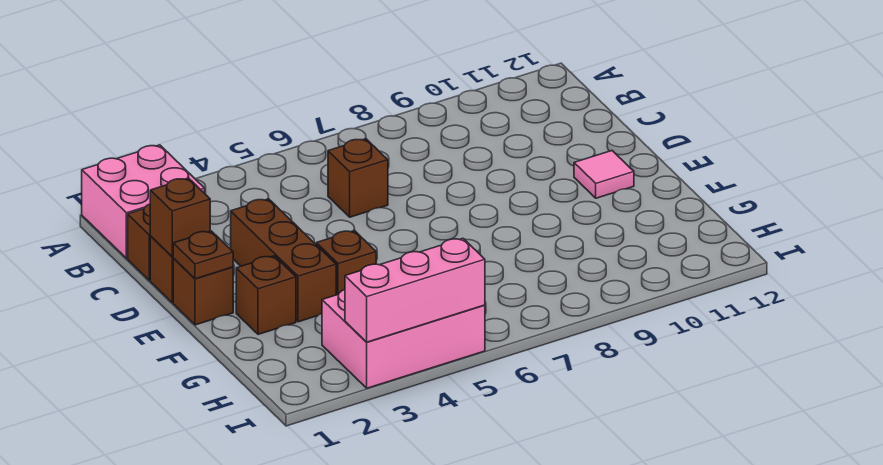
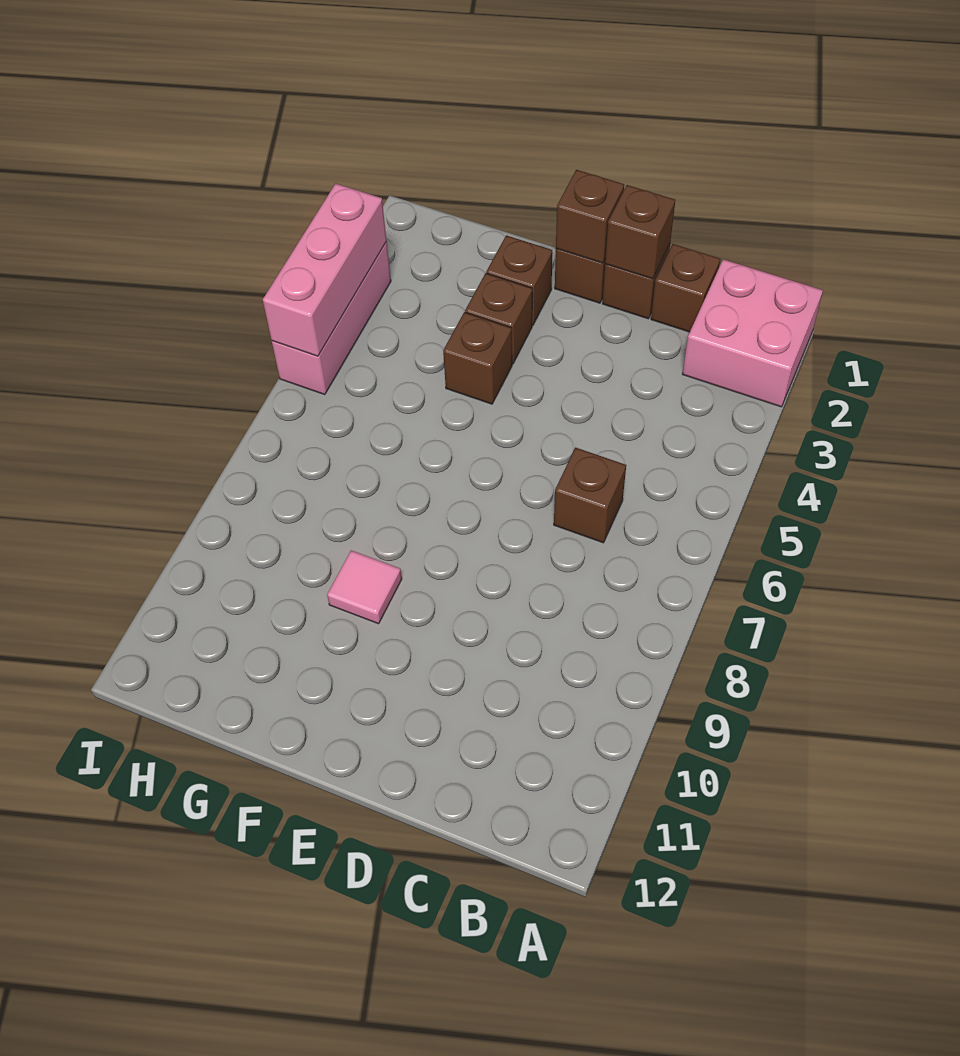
brown brick D3:F3 level 1 -> brown brick F3 level 1
brown plate E1 level 2 -> brown brick E1 level 2
pink tile E11 level 1 -> pink tile F9 level 1
pink brick H3:I5 level 1 -> pink brick I3:I5 level 1

